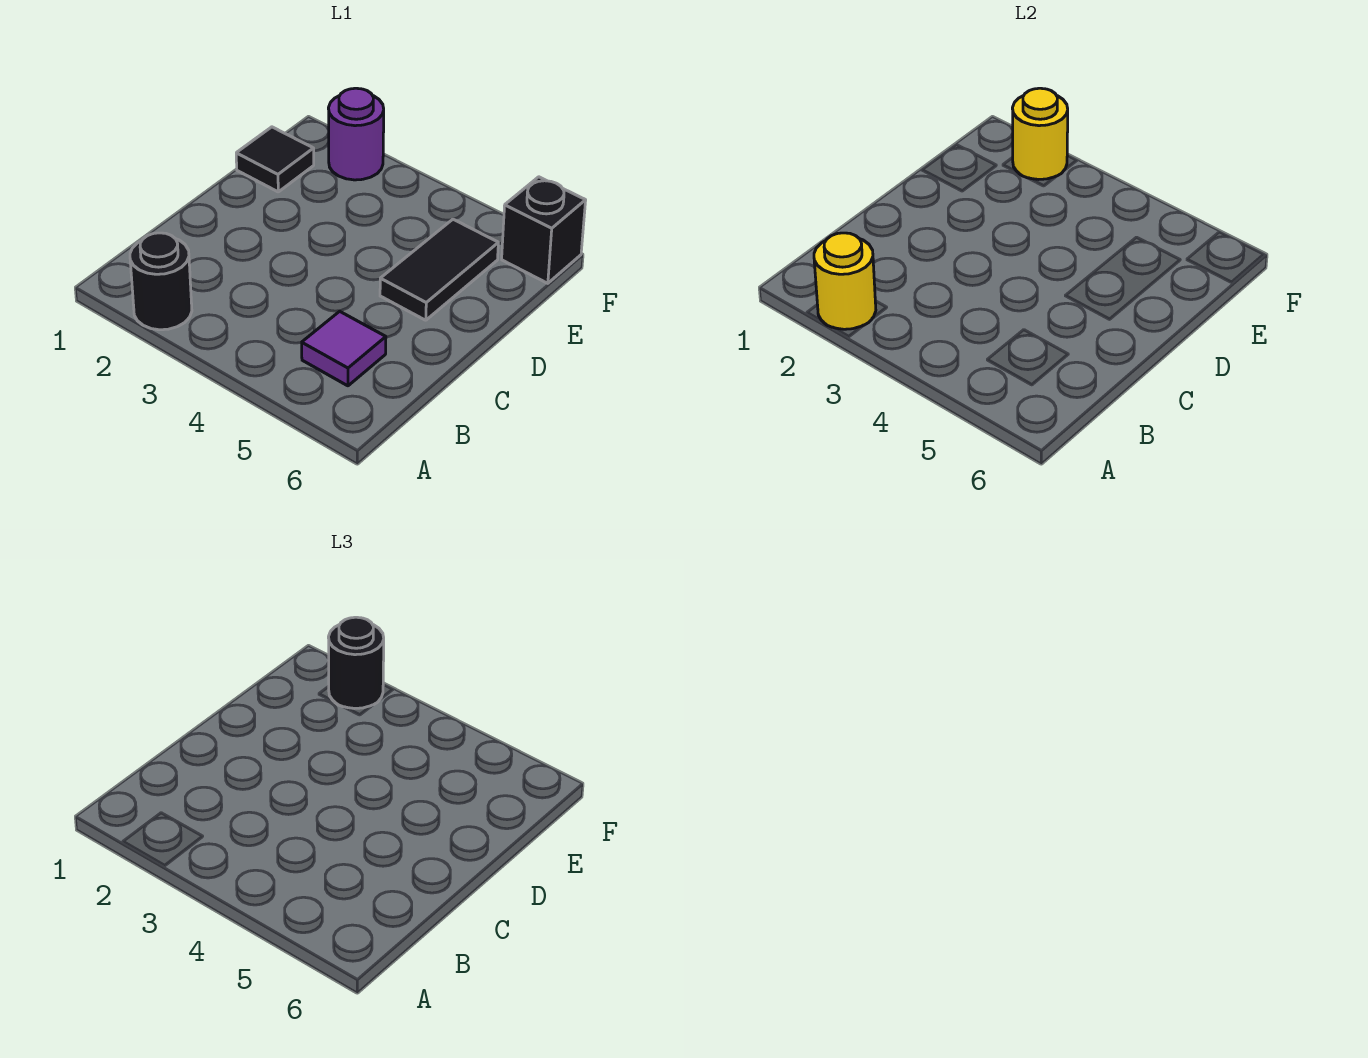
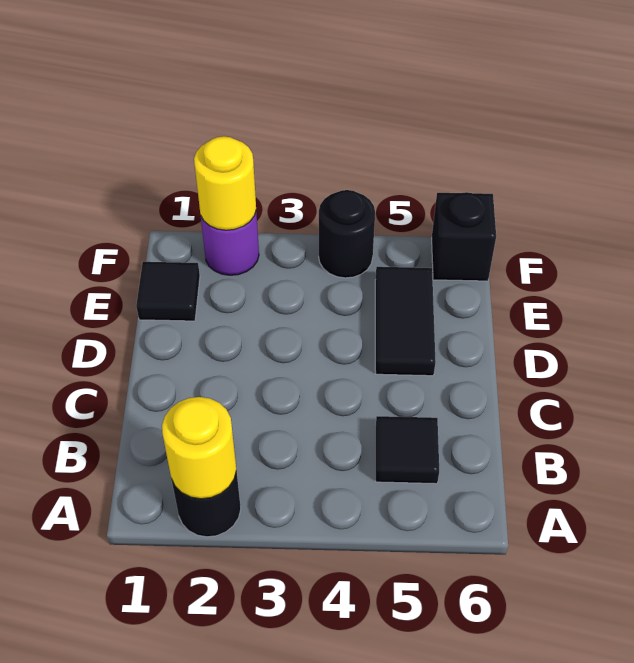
purple tile B5 level 1 -> black tile B5 level 1
black round brick F2 level 3 -> black round brick F4 level 1

